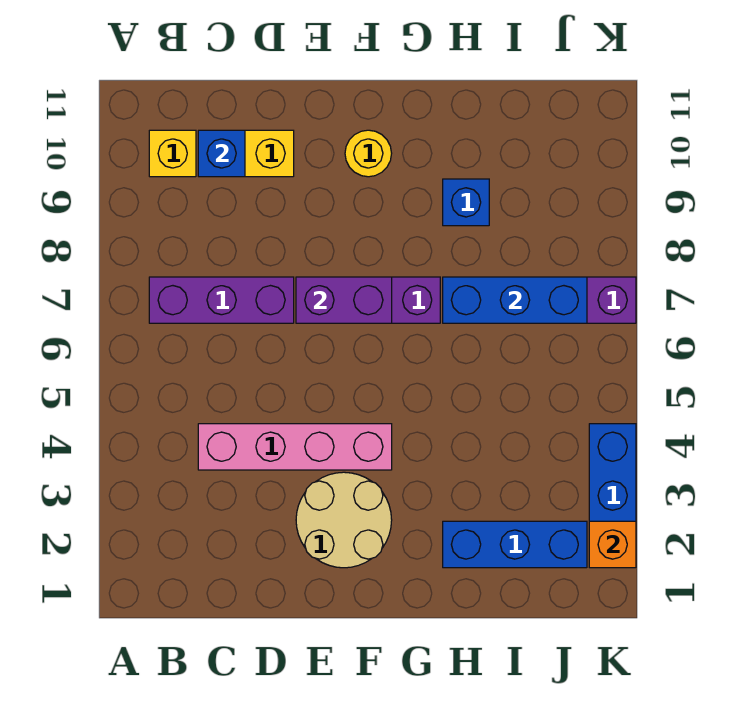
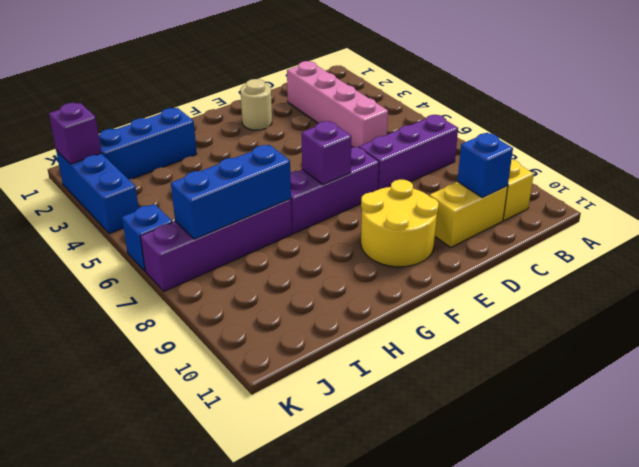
pink brick C4:F4 level 1 -> pink brick C2:C5 level 1
tan round brick E2:F3 level 1 -> tan round brick E2 level 1
purple brick E7:F7 level 2 -> purple brick F7 level 2
yellow round brick F10 level 1 -> yellow round brick E9:F10 level 1
blue brick H9 level 1 -> blue brick K6 level 1
orange brick K2 level 2 -> purple brick K2 level 2

